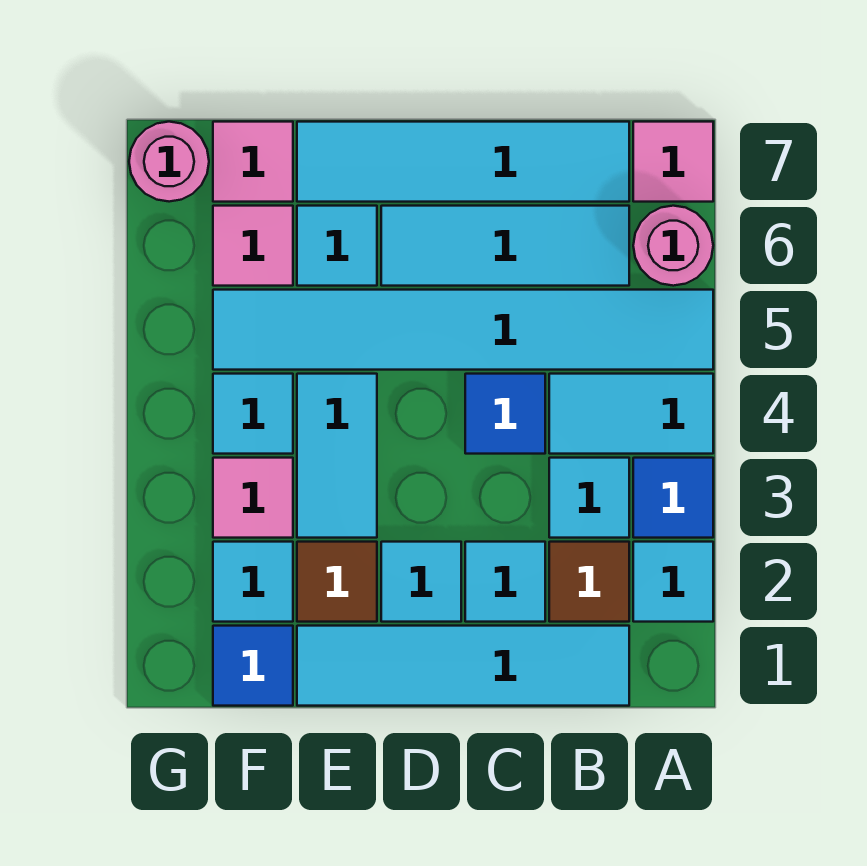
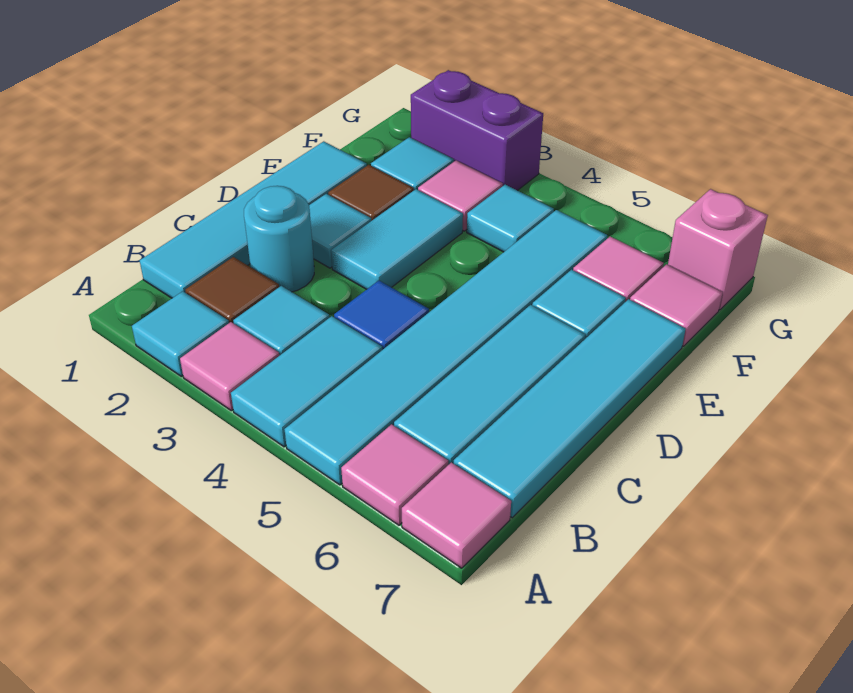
blue tile A3 level 1 -> pink tile A3 level 1
pink round brick A6 level 1 -> pink tile A6 level 1
cyan tile C2 level 1 -> cyan round brick C2 level 1
cyan tile E3:E4 level 1 -> cyan tile D3:E3 level 1
blue tile F1 level 1 -> none
none -> purple brick G2:G3 level 1
pink round brick G7 level 1 -> pink brick G7 level 1

